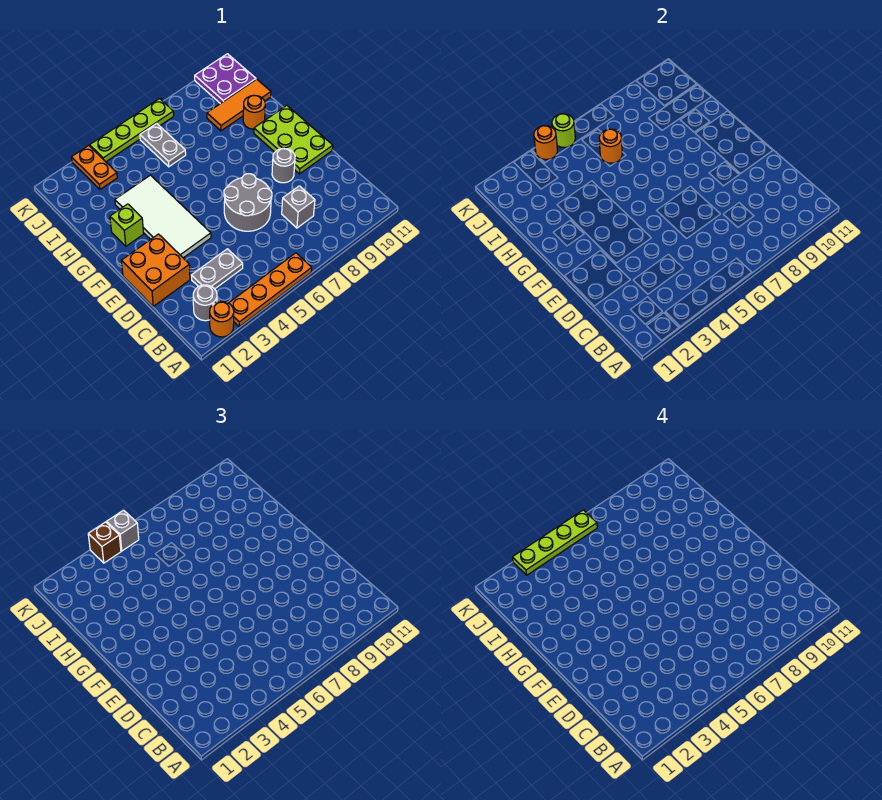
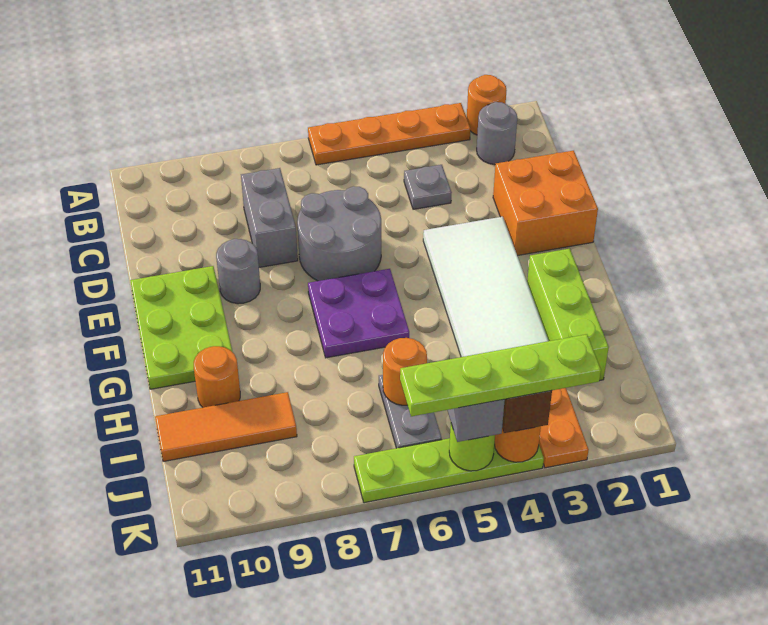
grey plate C3:C4 level 1 -> grey plate C4 level 1
grey brick C8 level 1 -> grey brick C8:D8 level 1
lime brick G2 level 1 -> lime brick G2:I2 level 1
purple plate J10:K11 level 1 -> purple plate F6:G7 level 1

